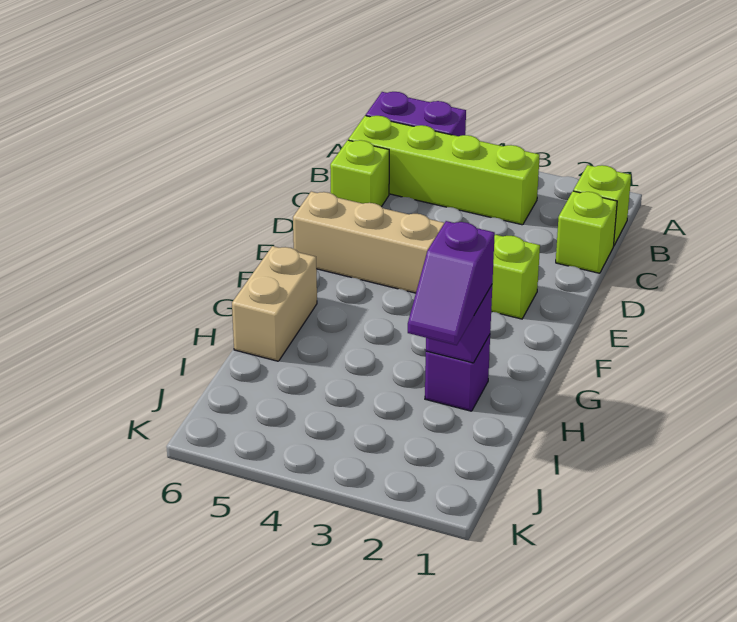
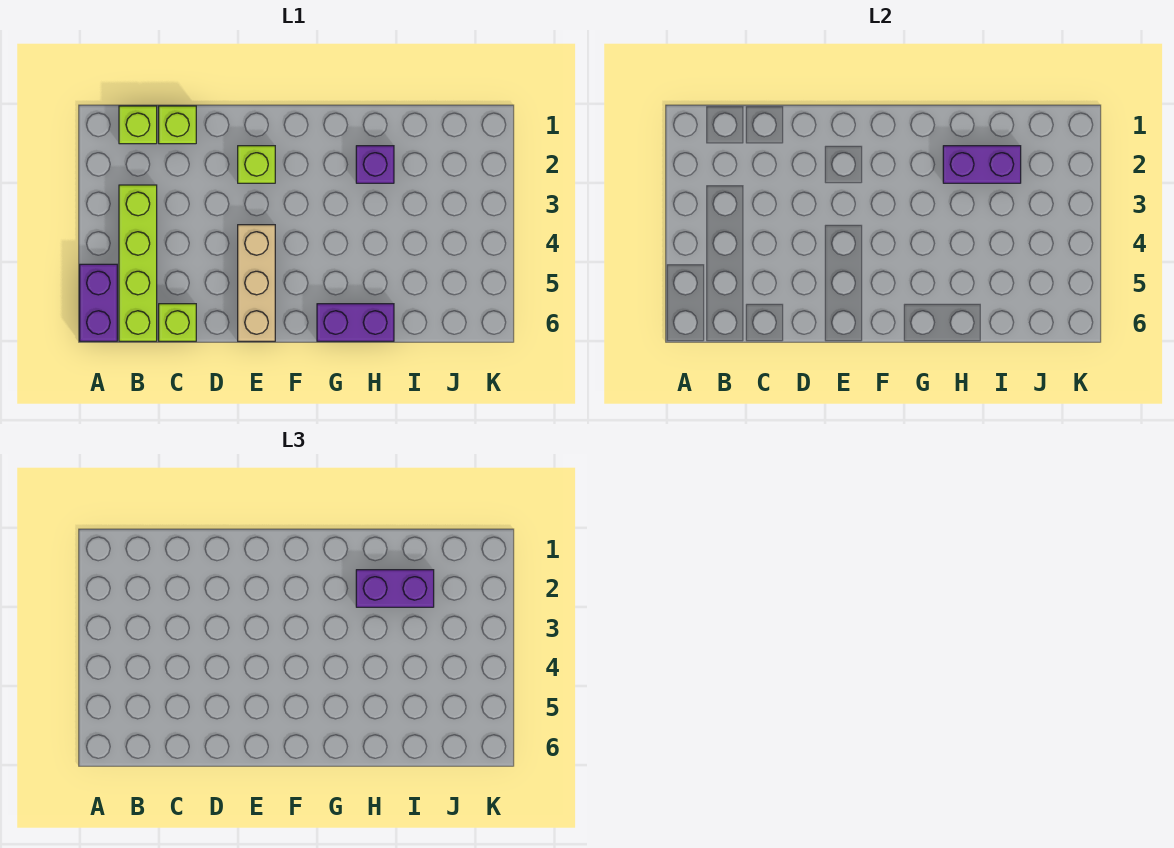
tan brick G6:H6 level 1 -> purple brick G6:H6 level 1
purple brick H2 level 2 -> purple brick H2:I2 level 2
purple slope H2:I2 level 3 top H -> purple brick H2:I2 level 3

